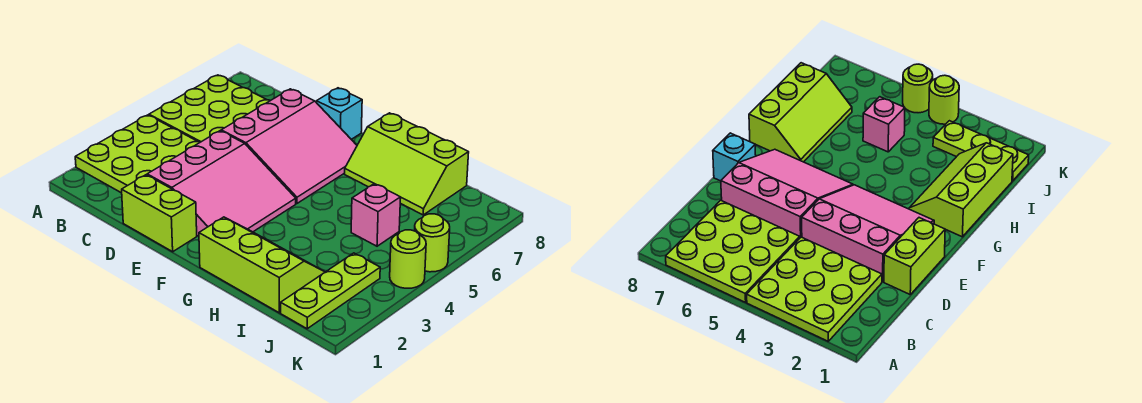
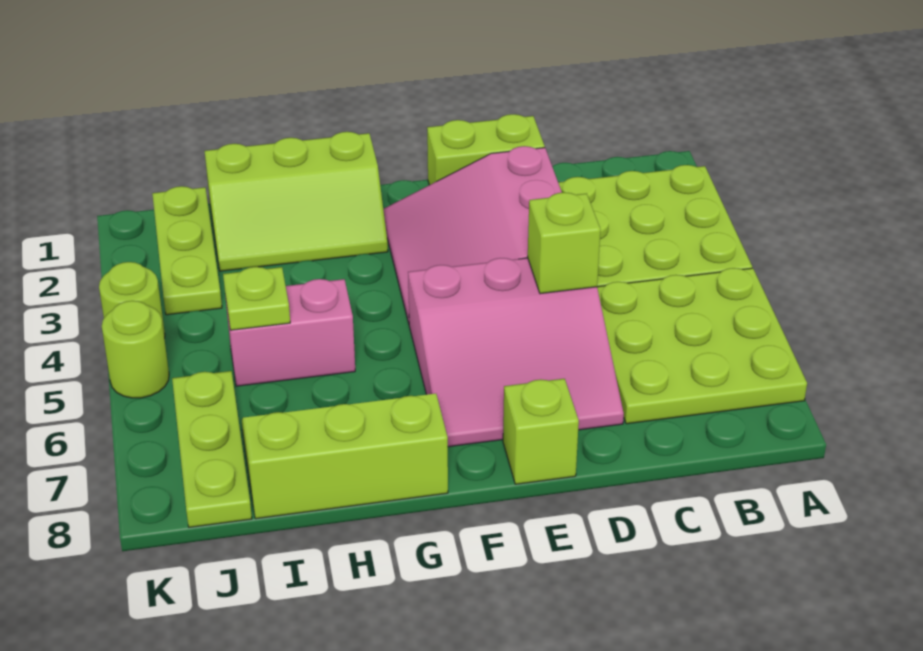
pink slope D5:F7 level 1 top D -> pink slope D5:F7 level 1 top 5
none -> lime brick D5 level 2
cyan brick E8 level 1 -> lime brick E8 level 1
pink brick I5 level 1 -> pink brick H5:I5 level 1
none -> lime plate I5 level 2
none -> lime plate J6:J8 level 1

